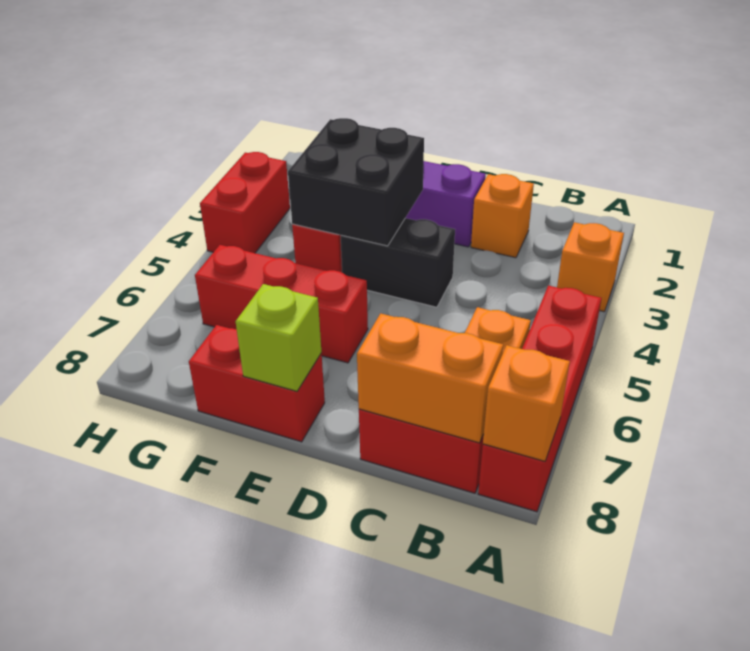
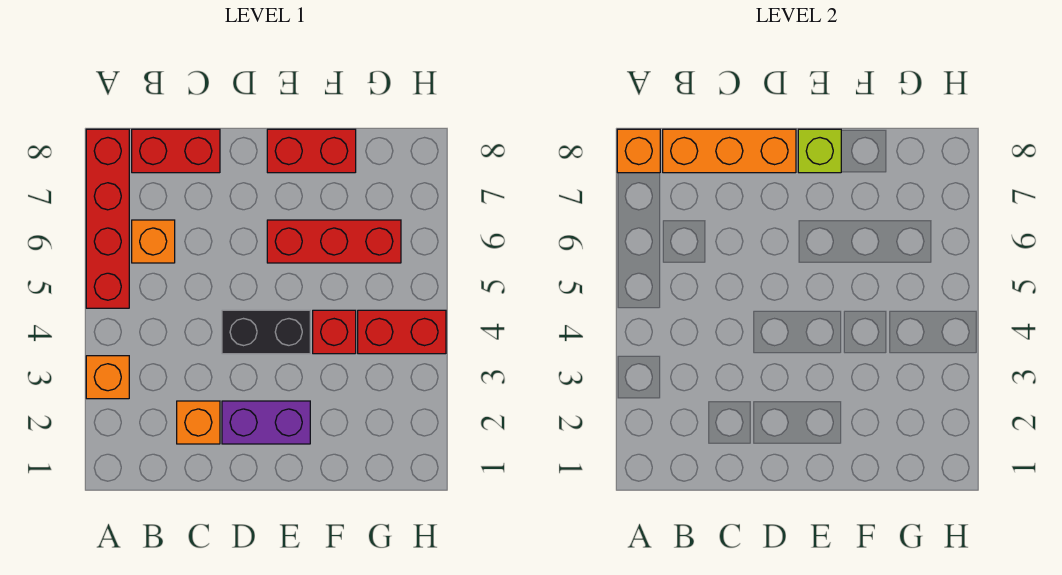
orange brick B8:C8 level 2 -> orange brick B8:D8 level 2
black brick E3:F4 level 2 -> none
red brick H3:H4 level 1 -> red brick G4:H4 level 1

